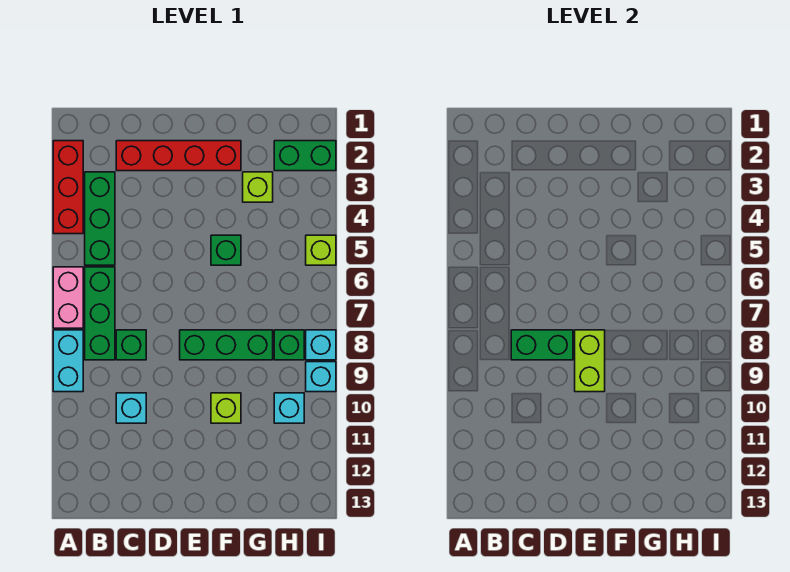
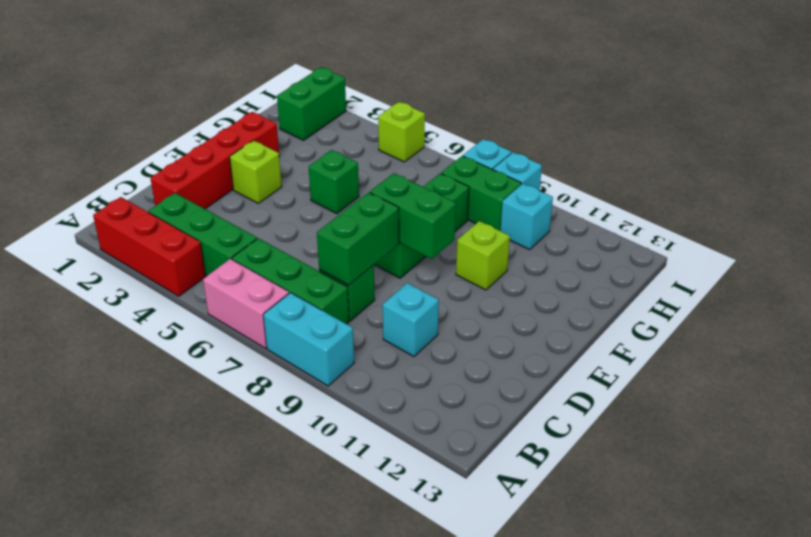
lime brick E8:E9 level 2 -> green brick E8:E9 level 2
lime brick G3 level 1 -> lime brick E3 level 1
green brick H8 level 1 -> green brick H8:H9 level 1

